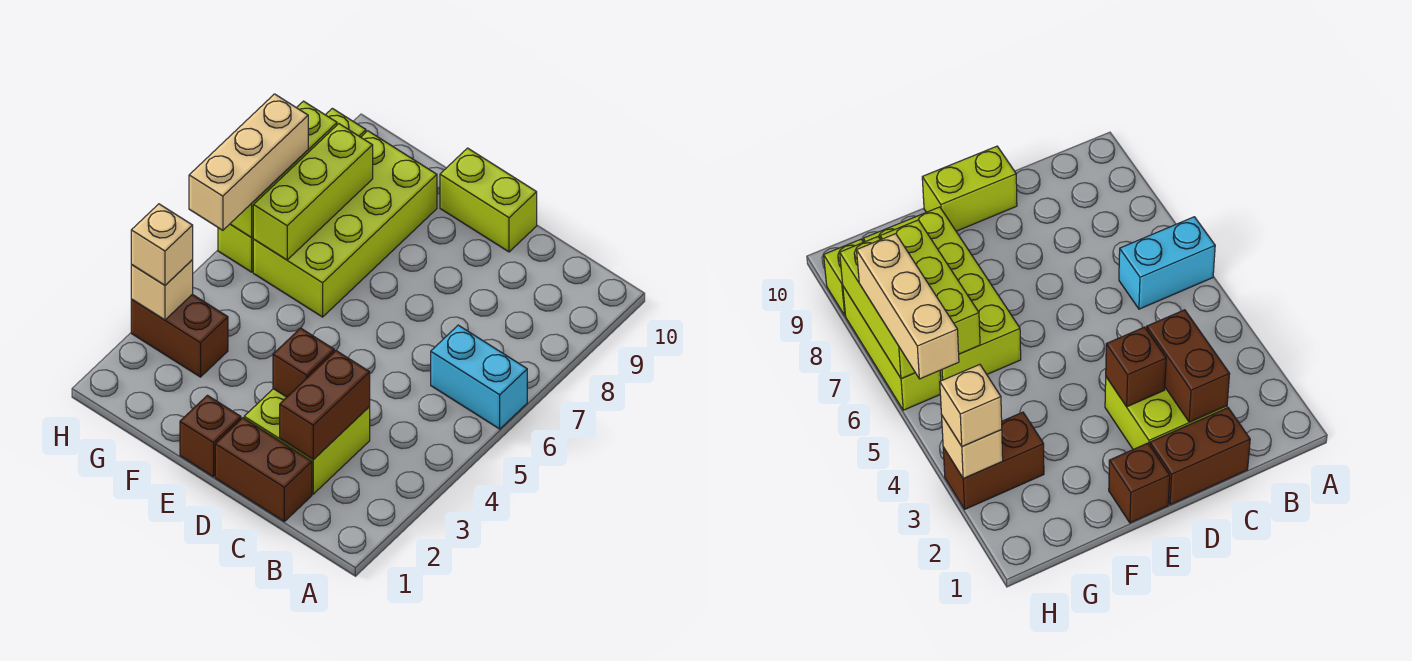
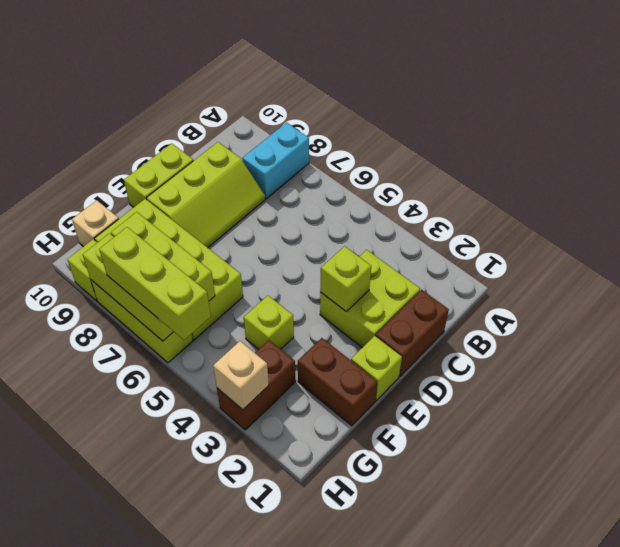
cyan brick A6:B6 level 1 -> cyan brick A8:B8 level 1
brown brick C2:C3 level 2 -> brown brick F1:F2 level 1
none -> lime slope C8:E9 level 1 top 9
brown brick D3 level 2 -> lime brick D3 level 2
brown brick E1 level 1 -> lime brick E1 level 1
none -> lime brick F4 level 1
tan brick H3 level 3 -> tan brick G10 level 1
tan brick H5:H7 level 3 -> lime brick H5:H7 level 3

